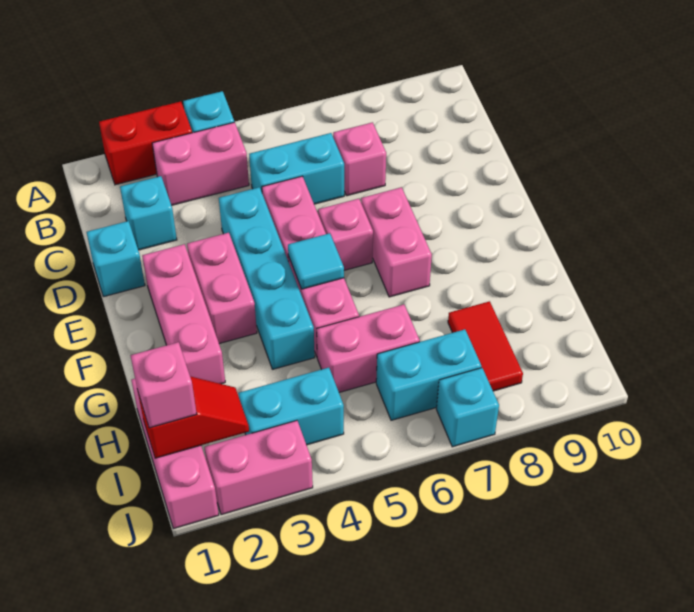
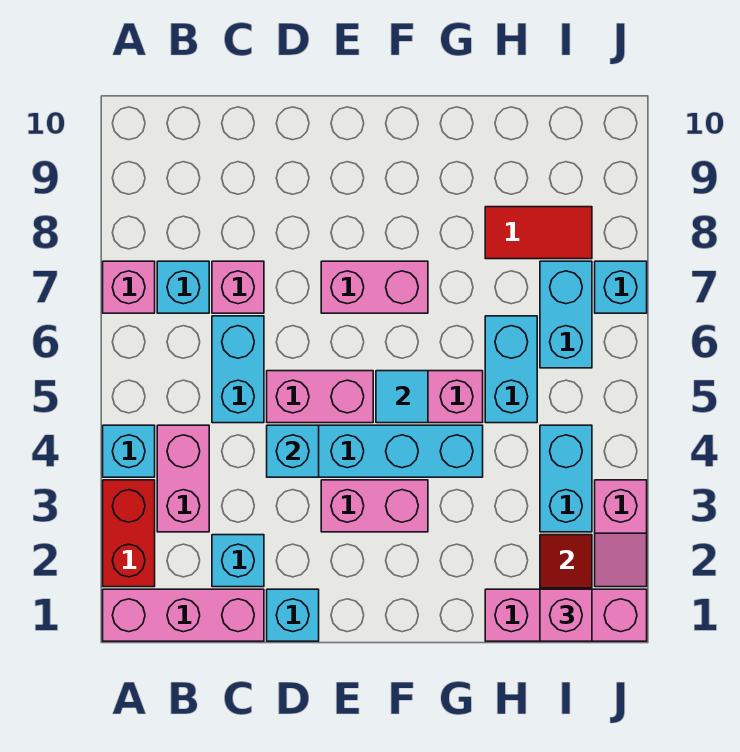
none -> cyan brick B7 level 1
none -> cyan brick D4 level 2
pink brick E2:G2 level 1 -> pink brick A1:C1 level 1
pink brick E6 level 1 -> pink brick A7 level 1
pink brick H5:H6 level 1 -> cyan brick H5:H6 level 1
pink brick J2:J3 level 1 -> pink slope J2:J3 level 1 top 3

